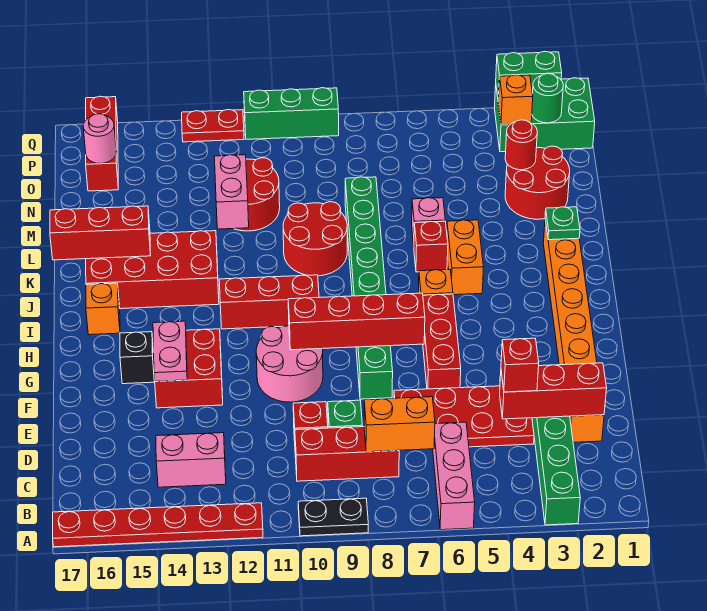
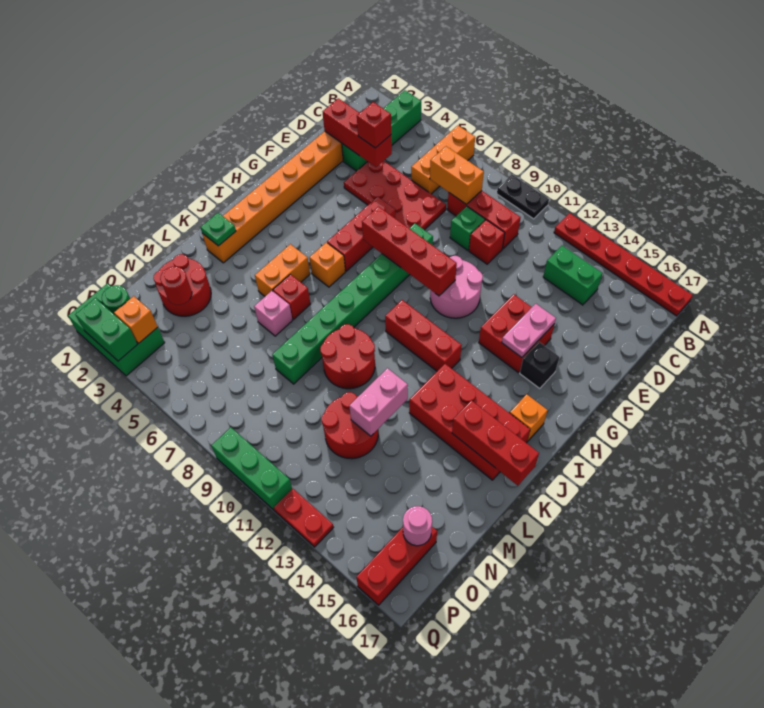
pink brick A6:C6 level 1 -> orange brick A6:C6 level 1
pink brick C13:C14 level 1 -> green brick C13:C14 level 1

